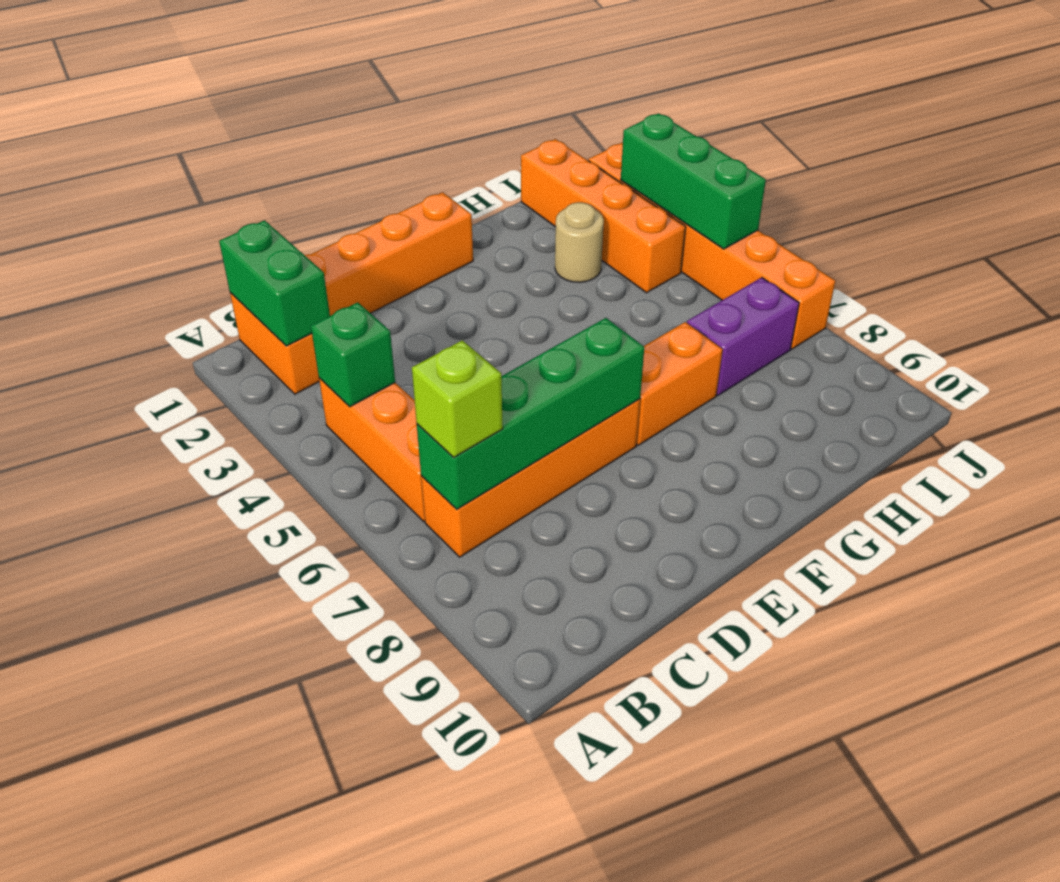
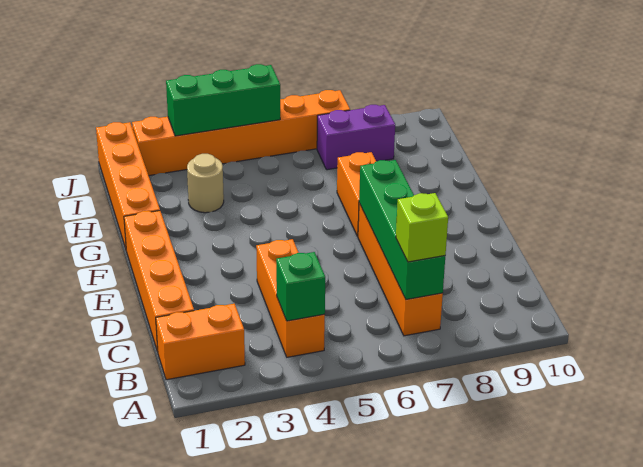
green brick B1:B2 level 2 -> none
orange brick B4:B6 level 1 -> orange brick B4:D4 level 1
purple brick H7:I7 level 1 -> purple brick I7:I8 level 1
orange brick I1:I4 level 1 -> orange brick G1:J1 level 1

